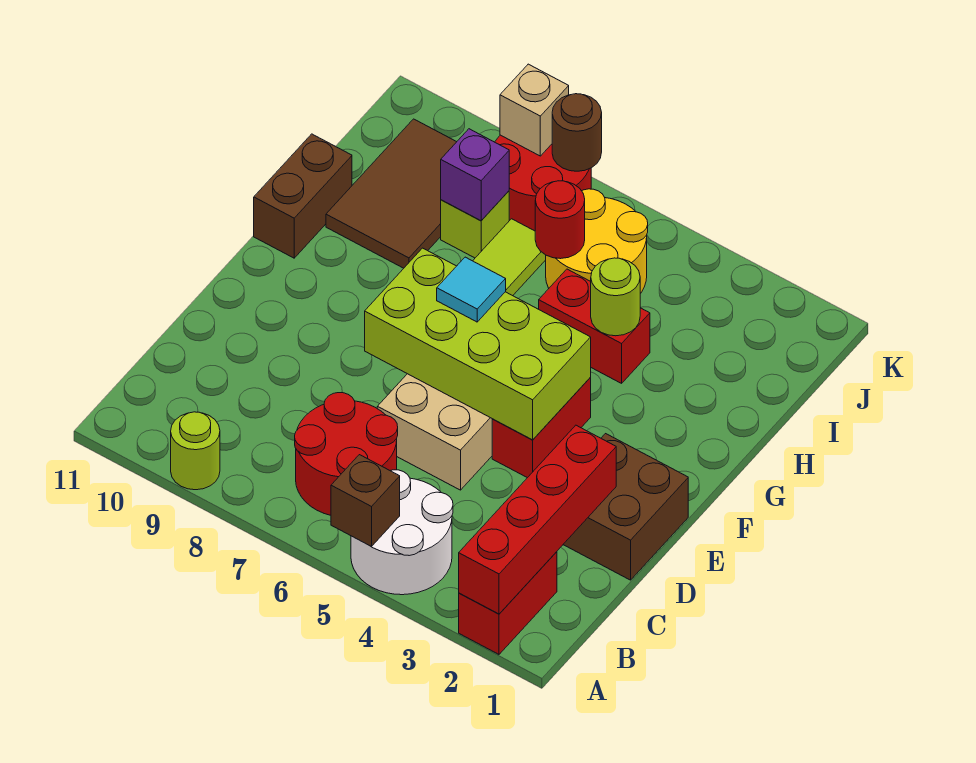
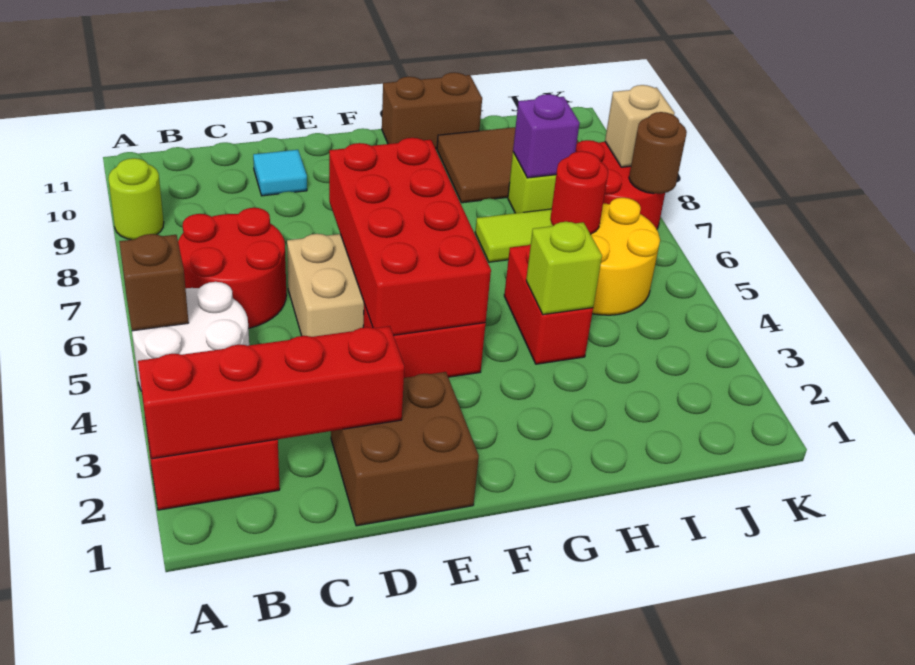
lime brick E4:F7 level 2 -> red brick E4:F7 level 2
cyan tile F6 level 3 -> cyan tile D10 level 1
lime round brick H4 level 2 -> lime brick H4 level 2

